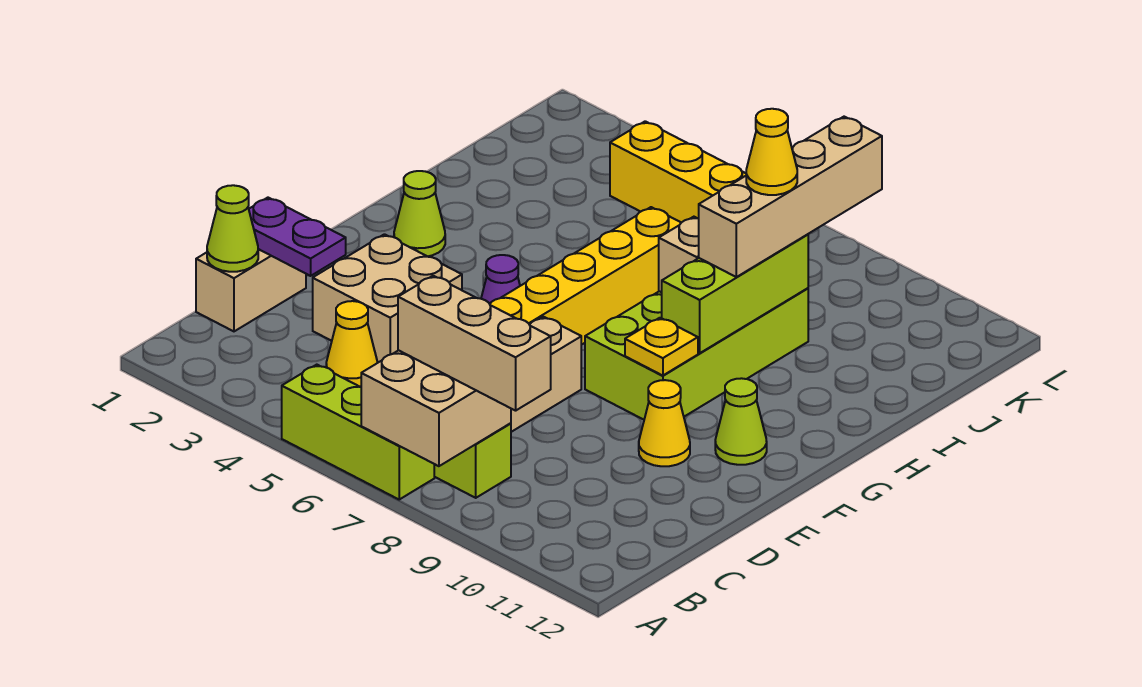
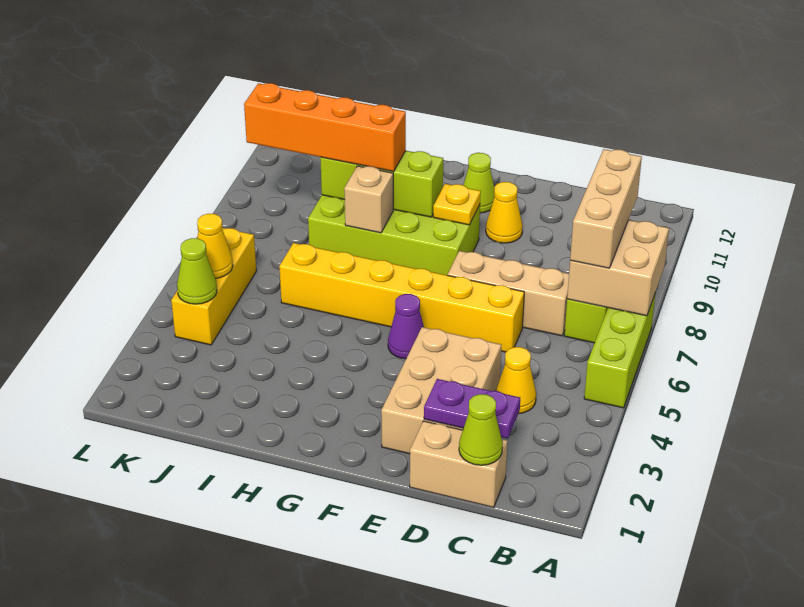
purple plate D1:D2 level 2 -> purple plate C2:D2 level 2
tan brick D3:E4 level 1 -> tan brick D2:E4 level 1
lime cone G2 level 1 -> lime cone K4 level 2
tan brick H9:K9 level 3 -> orange brick H9:K9 level 3
yellow cone I9 level 4 -> yellow cone K5 level 2

